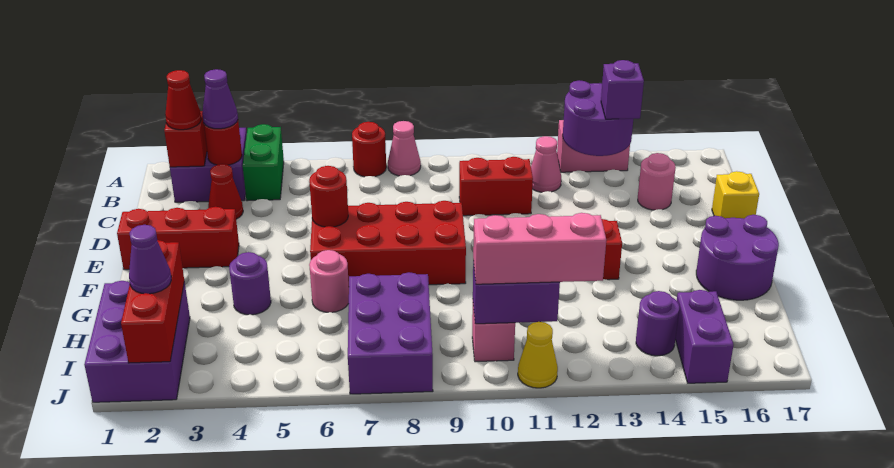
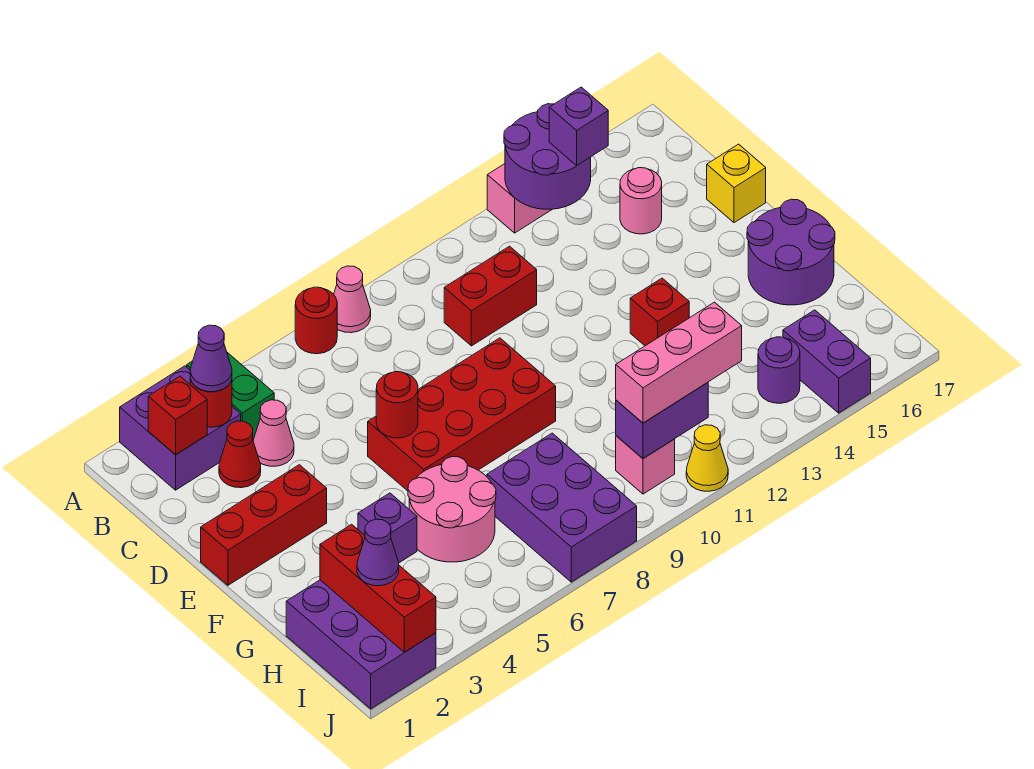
red cone B2 level 3 -> none
pink cone B12 level 1 -> pink cone C4 level 1
purple round brick G4 level 1 -> purple brick G4 level 1
pink round brick G6 level 1 -> pink round brick G5:H6 level 1

